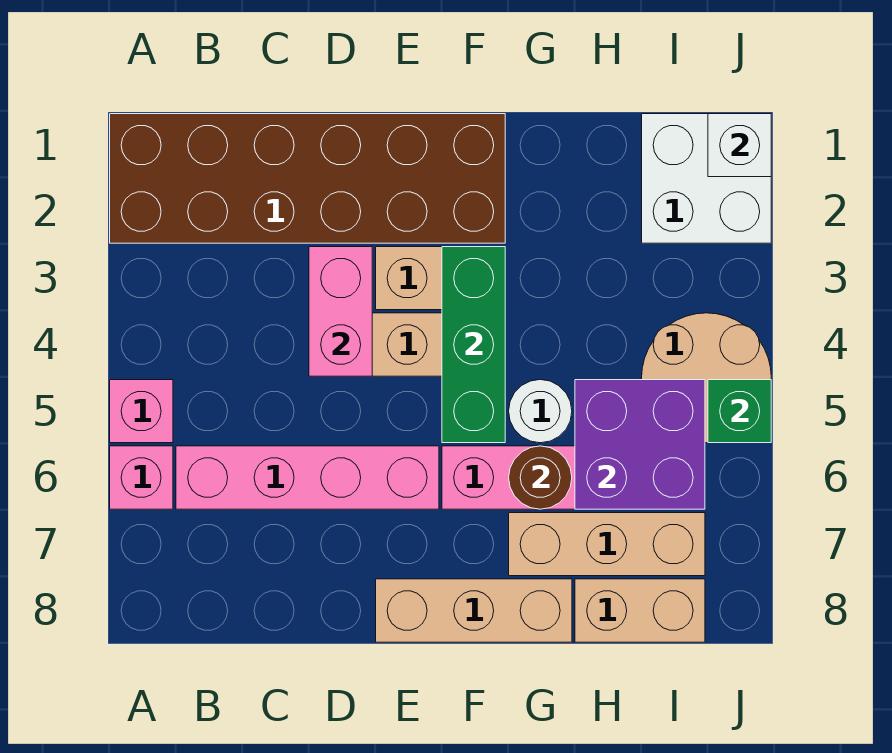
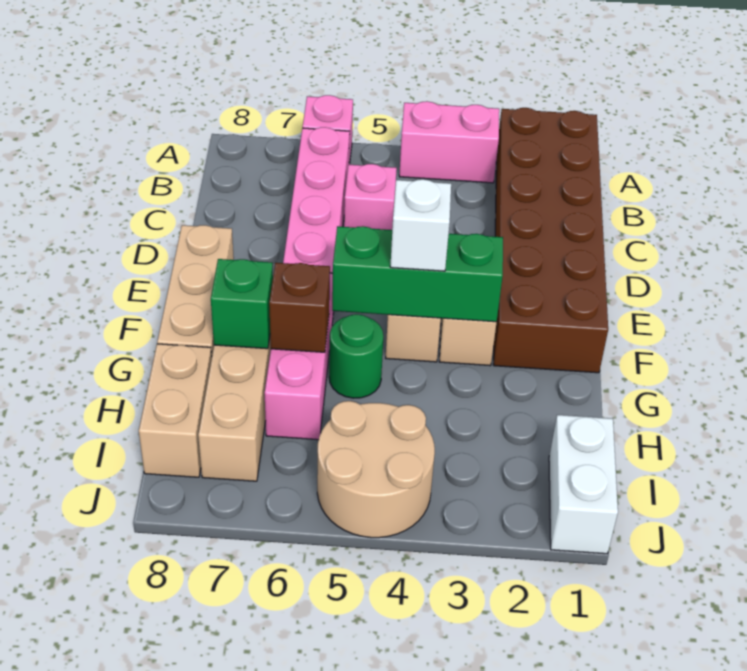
pink brick A5 level 1 -> pink brick C5 level 1
pink brick D3:D4 level 2 -> pink brick A3:A4 level 1
white round brick G5 level 1 -> green round brick G5 level 1
brown round brick G6 level 2 -> brown brick G6 level 2
purple brick H5:I6 level 2 -> none
white brick I1:J2 level 1 -> white brick I1:J1 level 1
white brick J1 level 2 -> white brick F4 level 3
green brick J5 level 2 -> green brick G7 level 2

